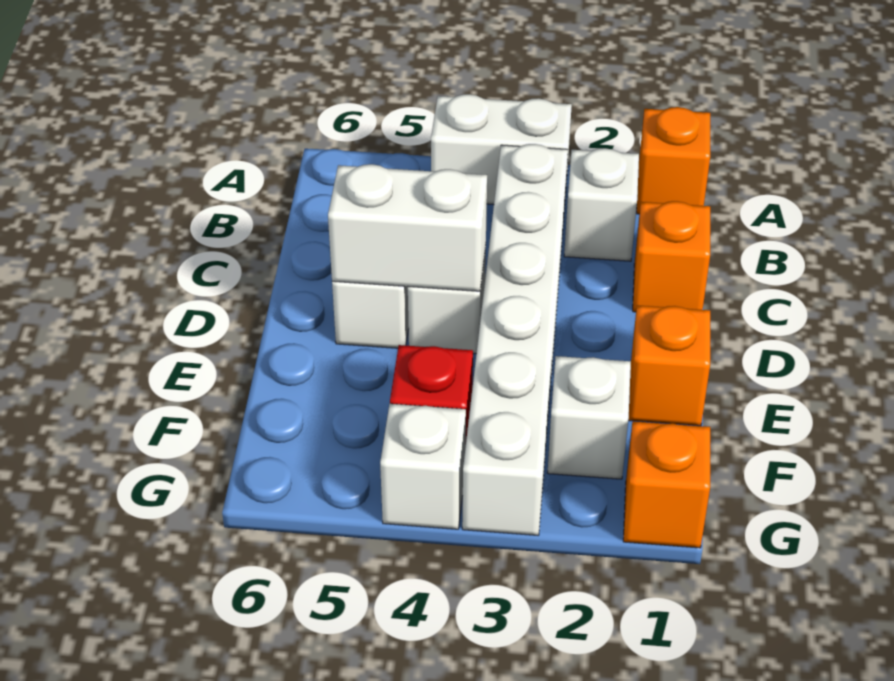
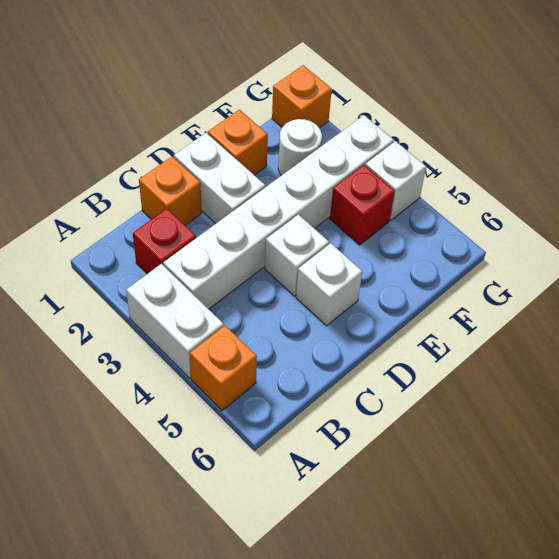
orange brick A1 level 1 -> orange brick A5 level 1
white brick B2 level 1 -> red brick B2 level 1
white brick D4:D5 level 2 -> white brick D1:D2 level 1
white brick F2 level 1 -> white round brick F2 level 1

